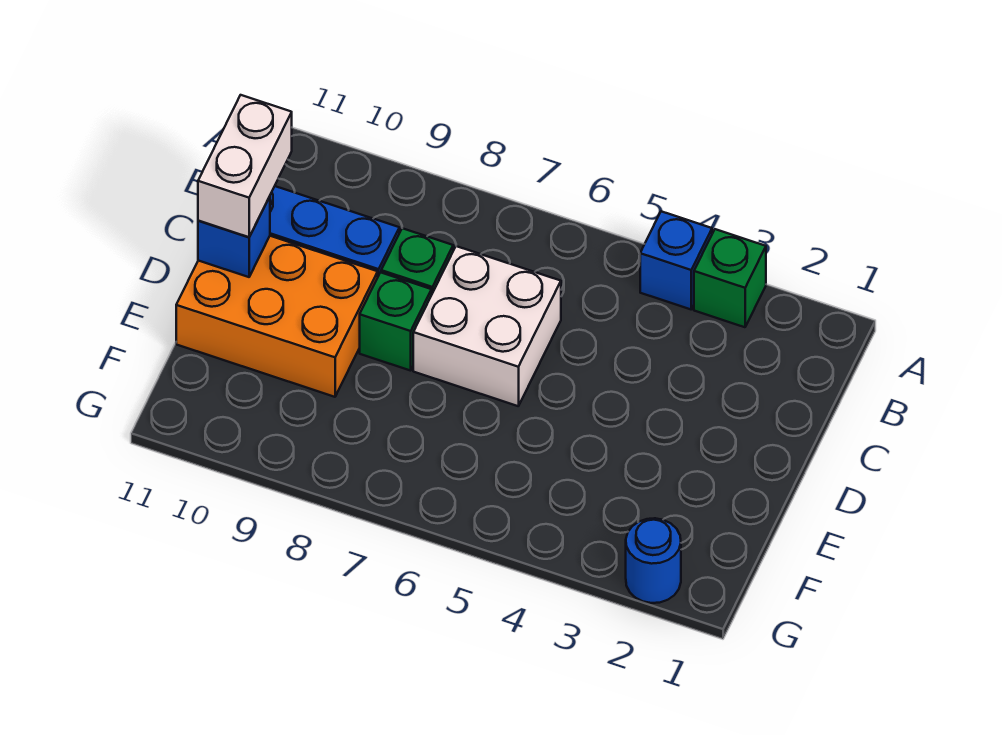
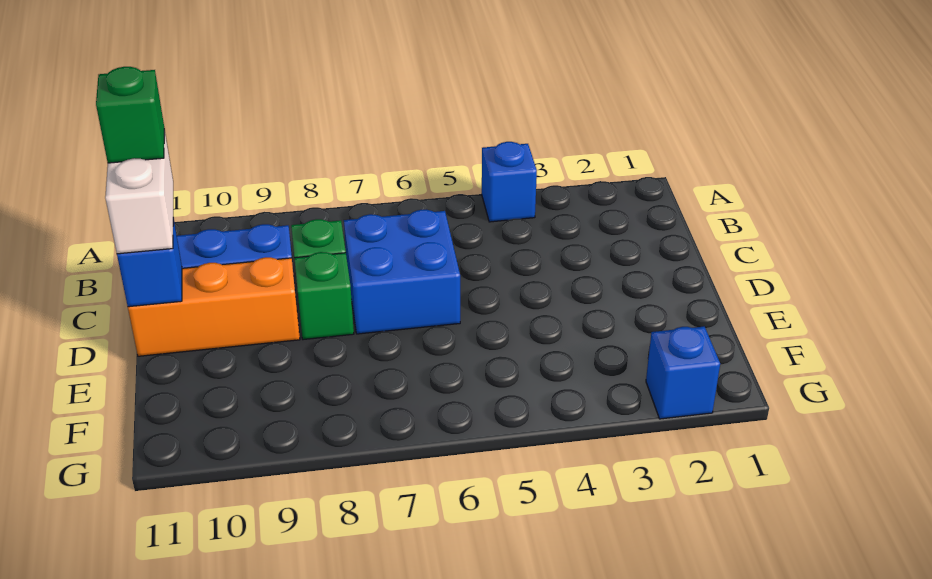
green brick A3 level 1 -> green brick C11 level 4
white brick C6:D7 level 1 -> blue brick C6:D7 level 1
orange brick D9:E11 level 1 -> orange brick D9:D11 level 1
blue round brick G2 level 1 -> blue brick G2 level 1

